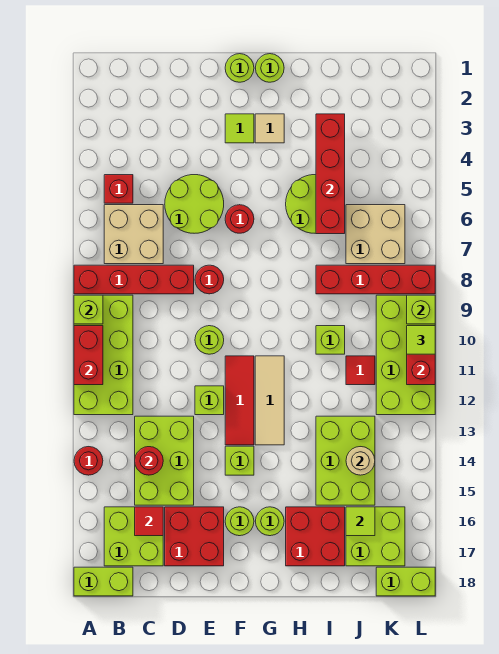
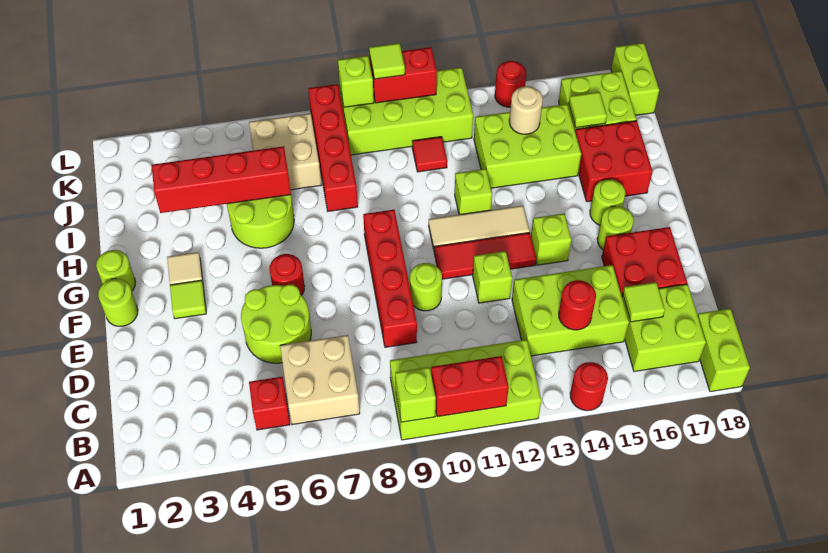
red brick A8:D8 level 1 -> red brick D9:G9 level 1
red tile C16 level 2 -> lime tile C16 level 2
red round brick E8 level 1 -> red round brick L14 level 1
lime brick I10 level 1 -> lime brick H12 level 1

